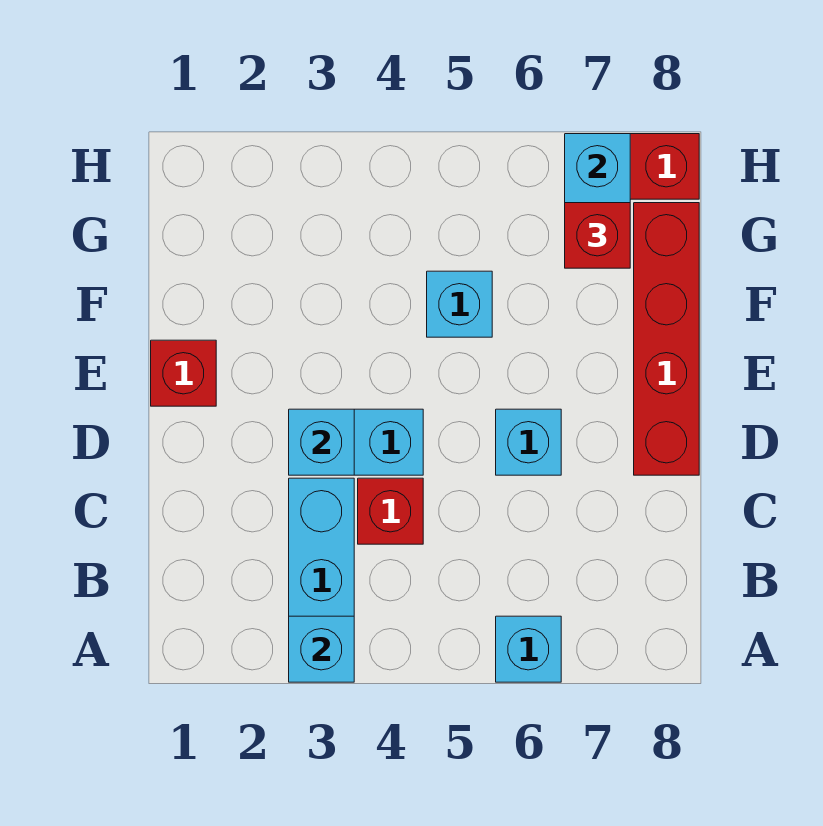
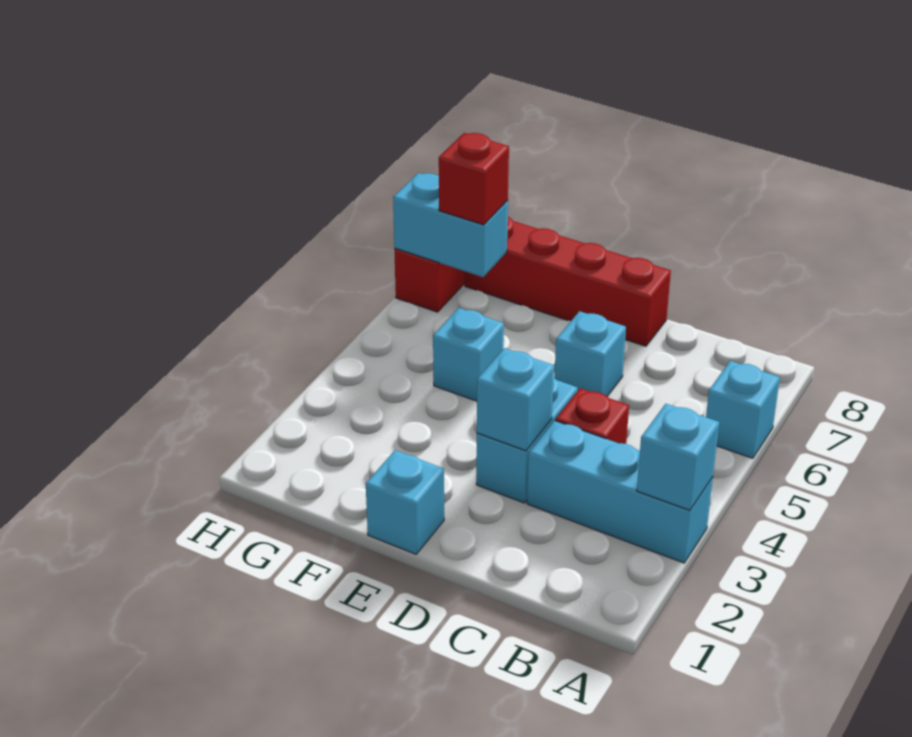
red brick E1 level 1 -> cyan brick E1 level 1

